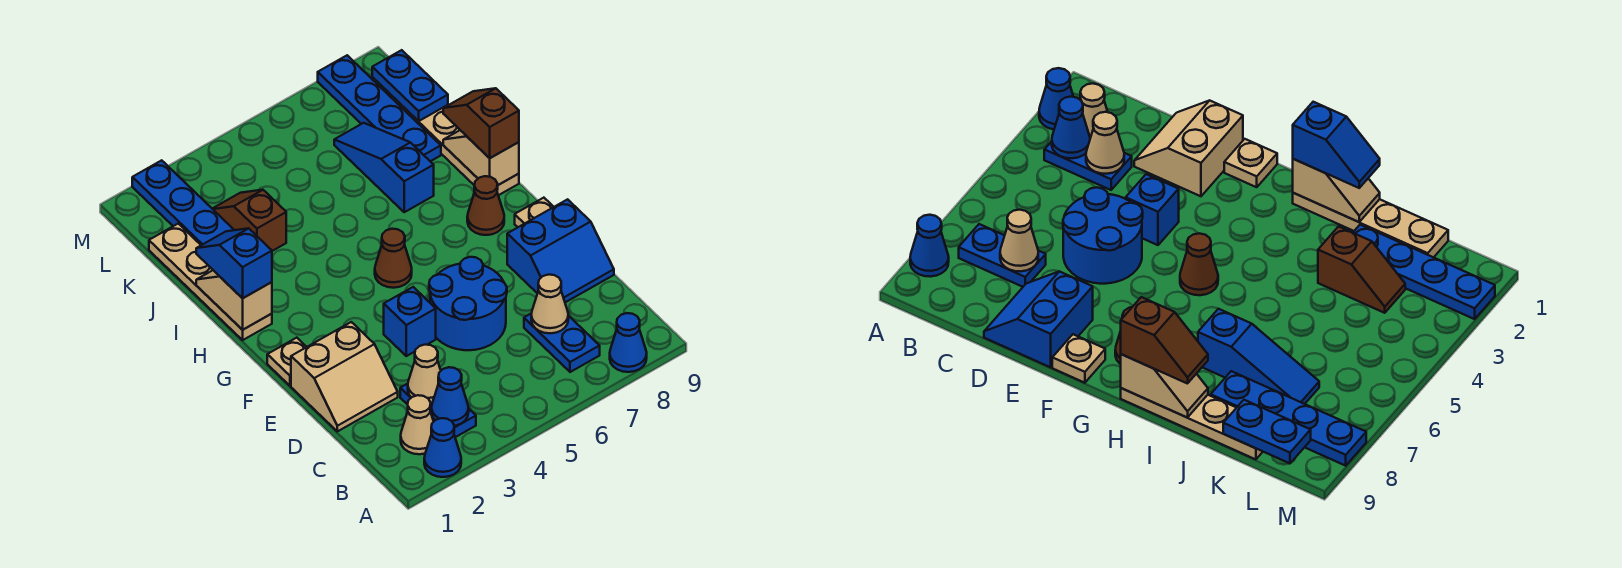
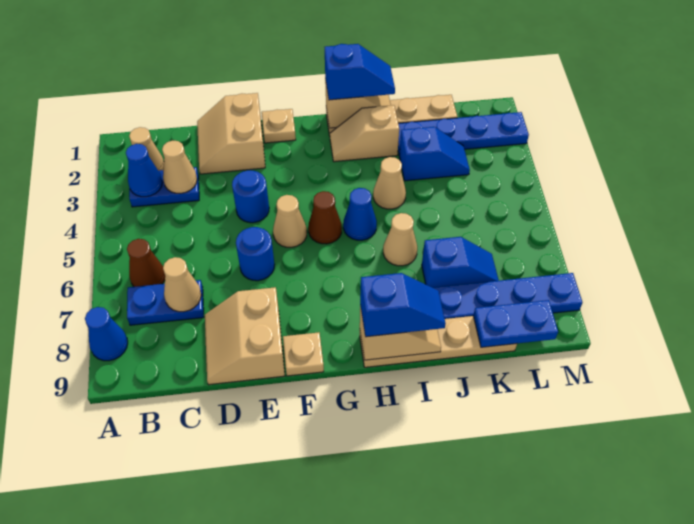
blue cone A2 level 1 -> blue cone H5 level 1
blue round brick D5:E6 level 1 -> blue round brick E6 level 1
blue slope D8:E9 level 1 top E -> tan slope D8:E9 level 1 top E
blue brick E4 level 1 -> blue round brick E4 level 1
none -> tan cone F5 level 1
brown cone G8 level 1 -> brown cone B6 level 1
none -> tan slope H2:I2 level 1 top I
brown slope H9:I9 level 3 top H -> blue slope H9:I9 level 3 top H
none -> tan cone I4 level 1
none -> tan cone I6 level 1
blue slope I7:K7 level 1 top I -> blue slope J7:K7 level 1 top J
brown slope J3:K3 level 1 top J -> blue slope J3:K3 level 1 top J

